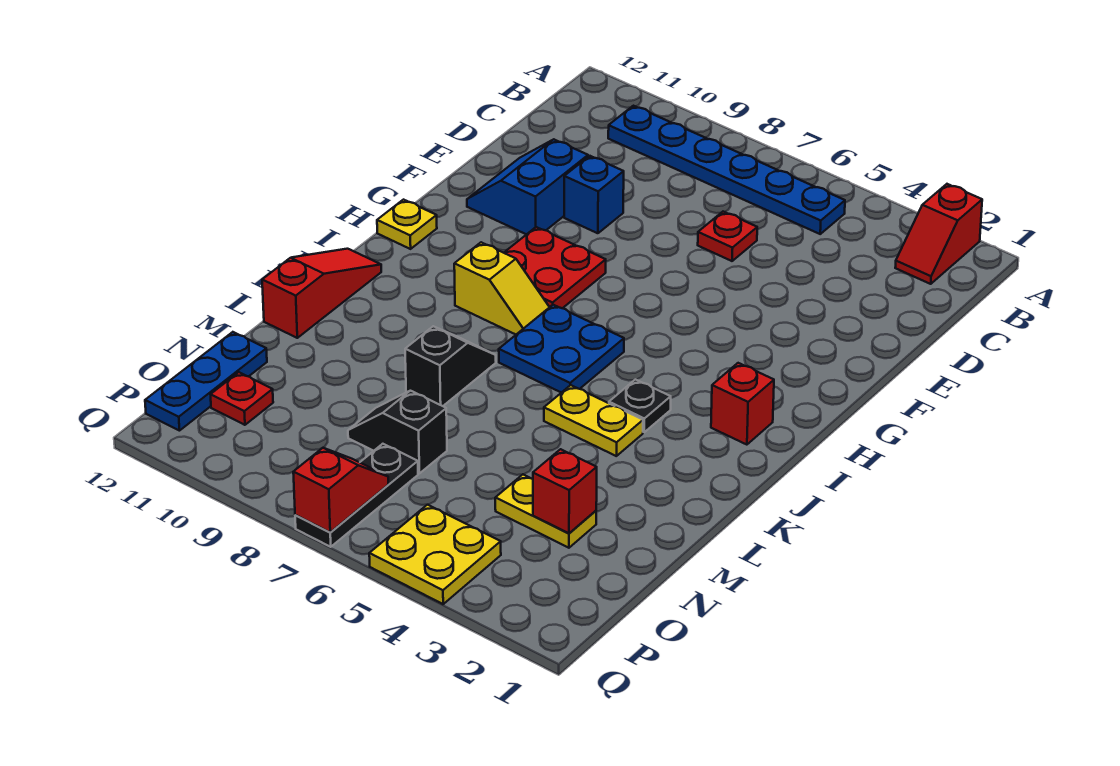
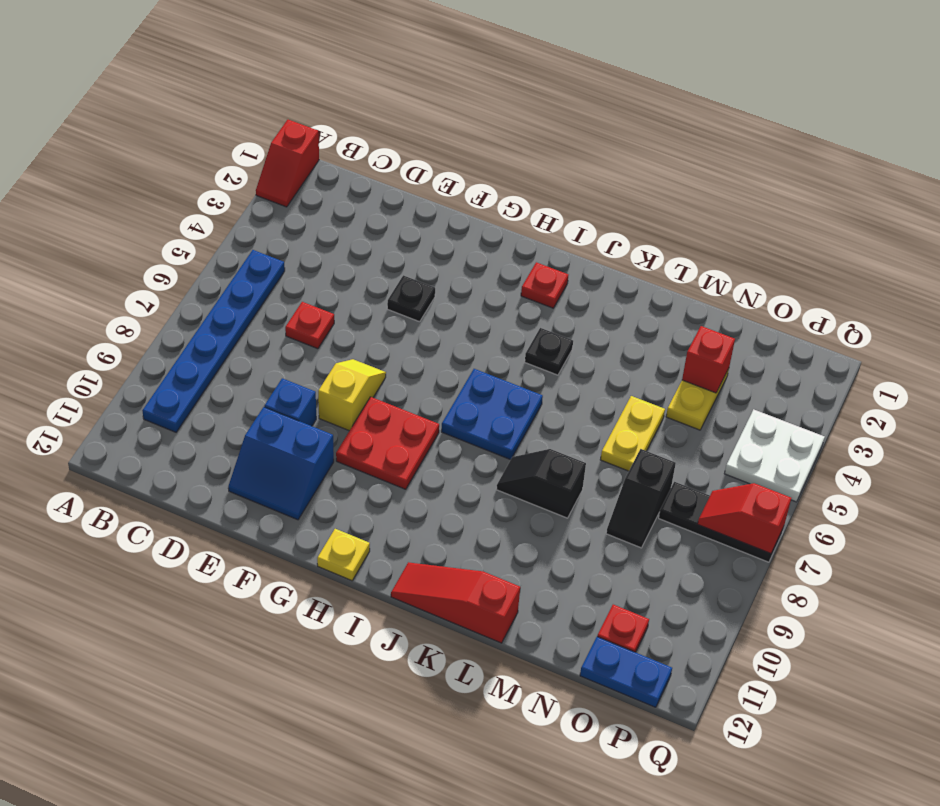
red slope A2:B2 level 1 top A -> red slope A1:A2 level 1 top 1
none -> black plate F4 level 1
red brick I2 level 1 -> red plate I2 level 1
yellow slope I8:I9 level 1 top 9 -> yellow slope F7:F8 level 1 top 8
yellow plate K4:K5 level 1 -> yellow plate M5:M6 level 1
blue plate N12:P12 level 1 -> blue plate O12:P12 level 1
yellow plate P4:Q5 level 1 -> white plate P4:Q5 level 1

